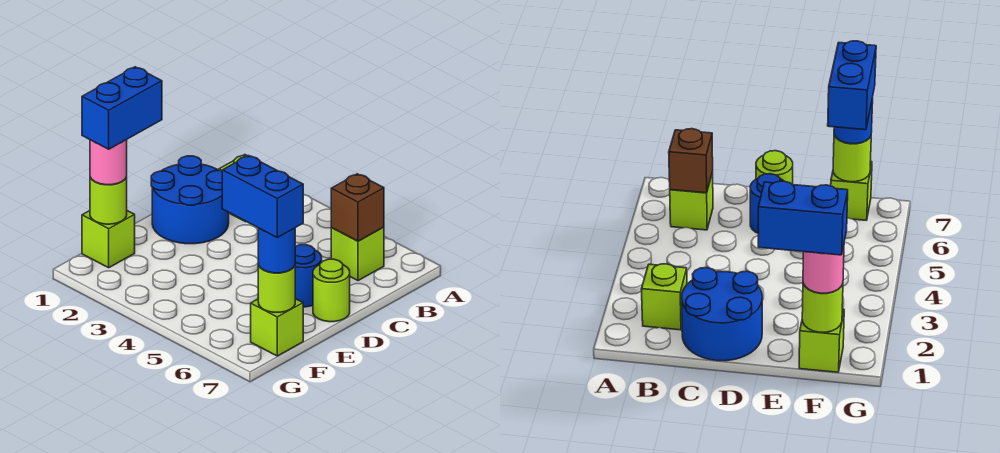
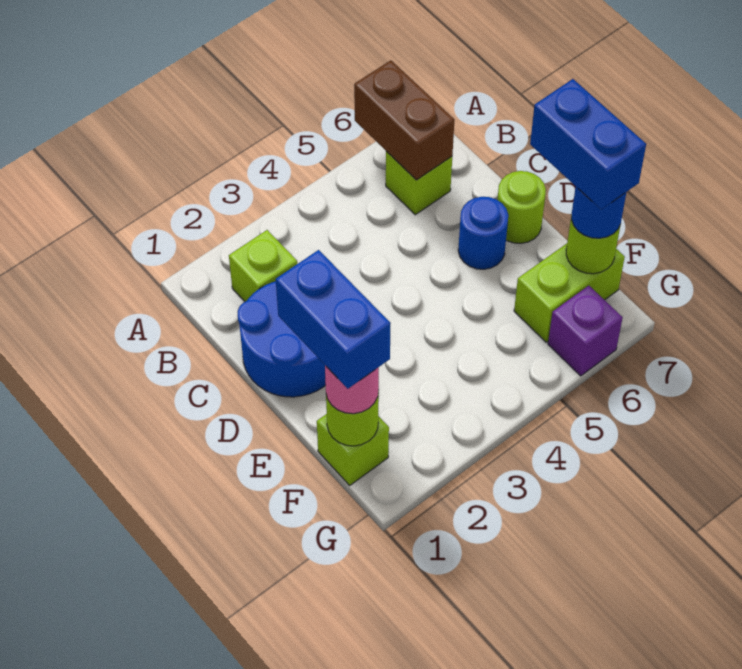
brown brick B6 level 2 -> brown brick A6:B6 level 2
blue brick F6:F7 level 4 -> blue brick E7:F7 level 4
lime brick F7 level 1 -> lime brick F6:F7 level 1
none -> purple brick G6 level 1

